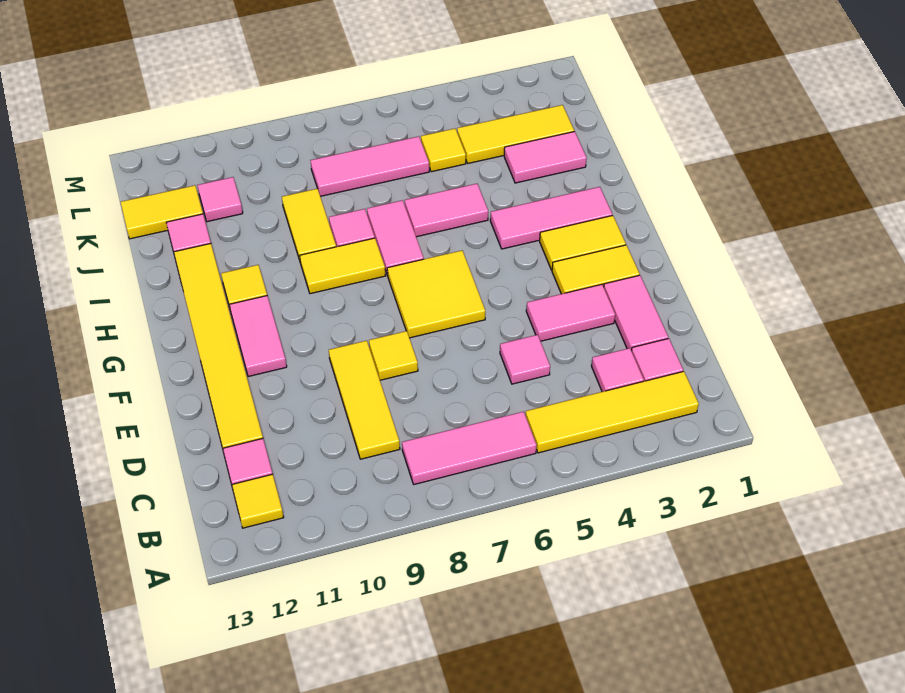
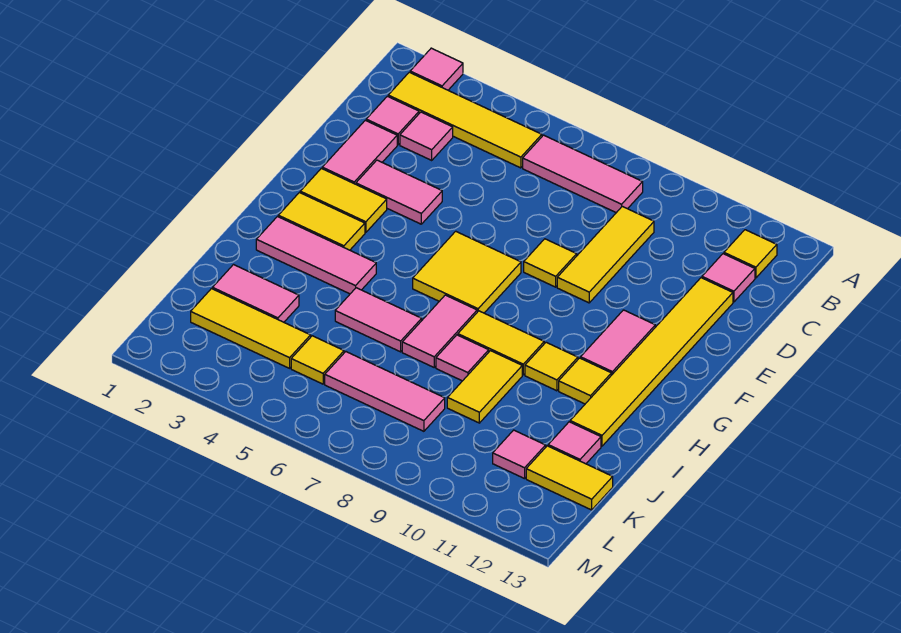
pink tile D5 level 1 -> pink tile A2 level 1
none -> yellow tile H10 level 1

